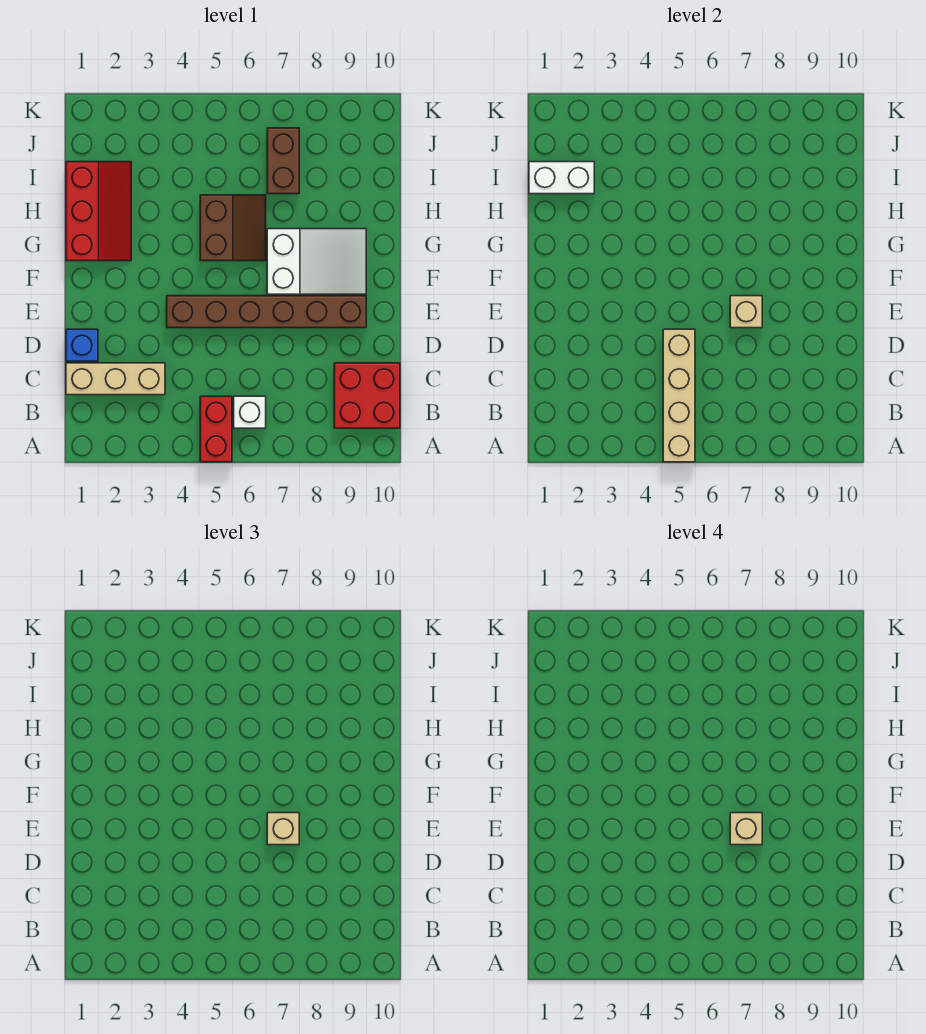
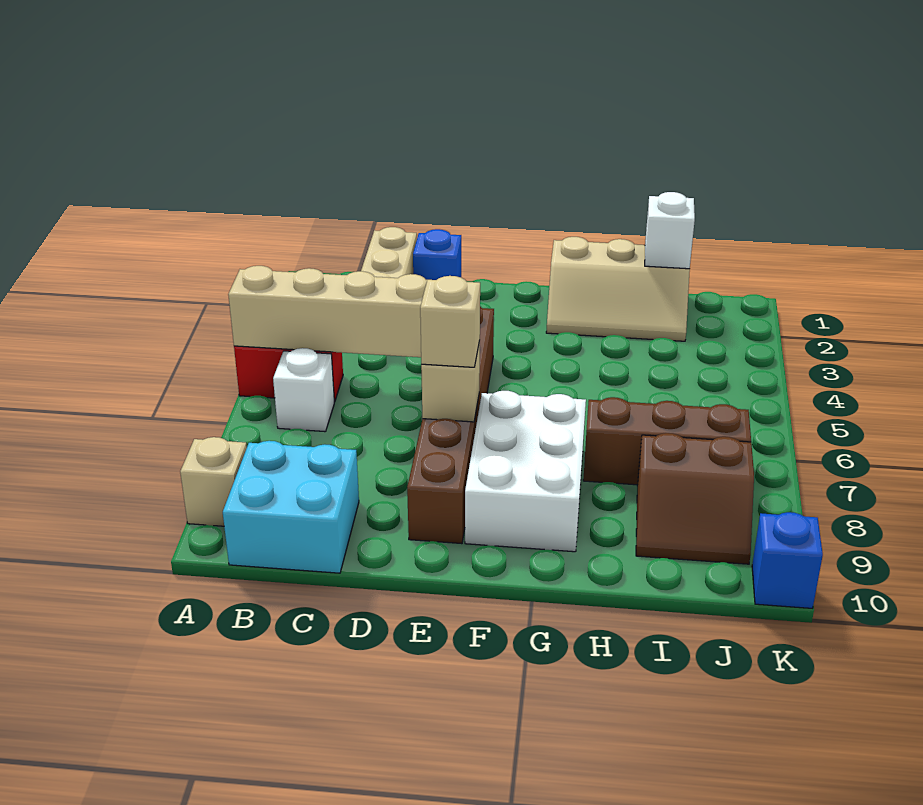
red brick B9:C10 level 1 -> cyan brick B9:C10 level 1
tan brick E7 level 4 -> tan brick A9 level 1
white slope F7:G9 level 1 top 7 -> white brick F7:G9 level 1
red slope G1:I2 level 1 top 1 -> tan slope G1:I2 level 1 top 1
brown slope G5:H6 level 1 top 5 -> brown slope I8:J9 level 1 top 8
white brick I1:I2 level 2 -> white brick I1 level 2
brown brick I7:J7 level 1 -> brown brick H7:J7 level 1
none -> blue brick K10 level 1

